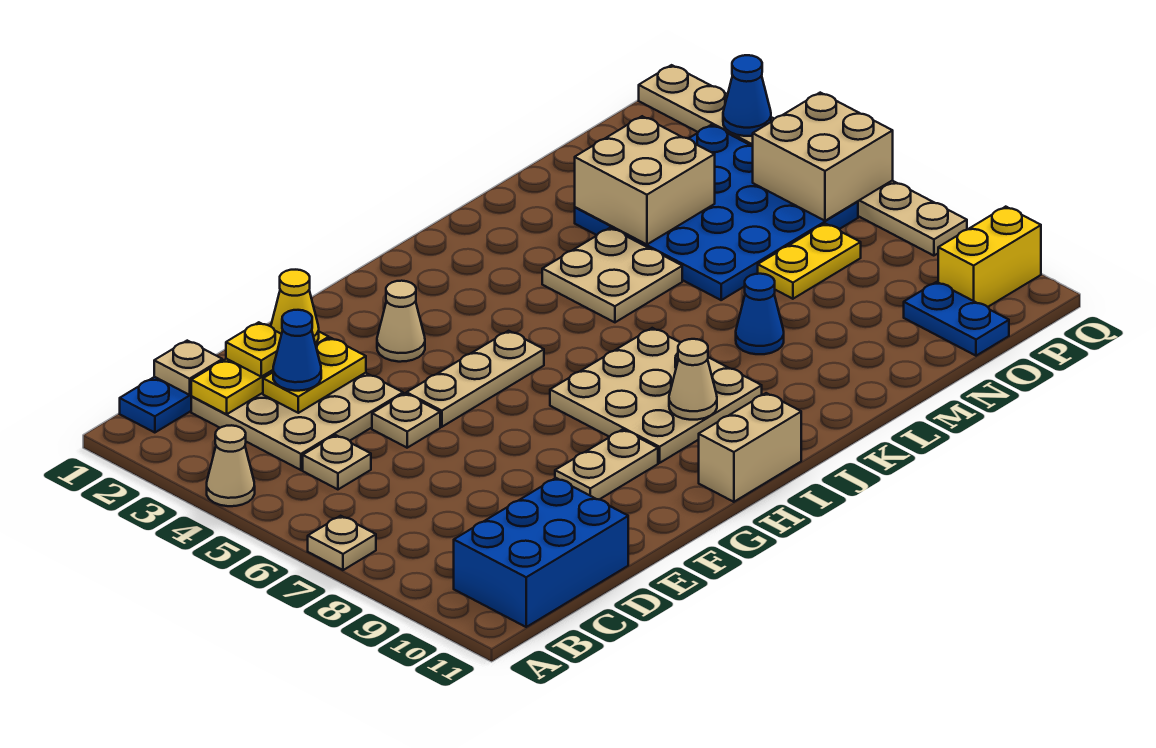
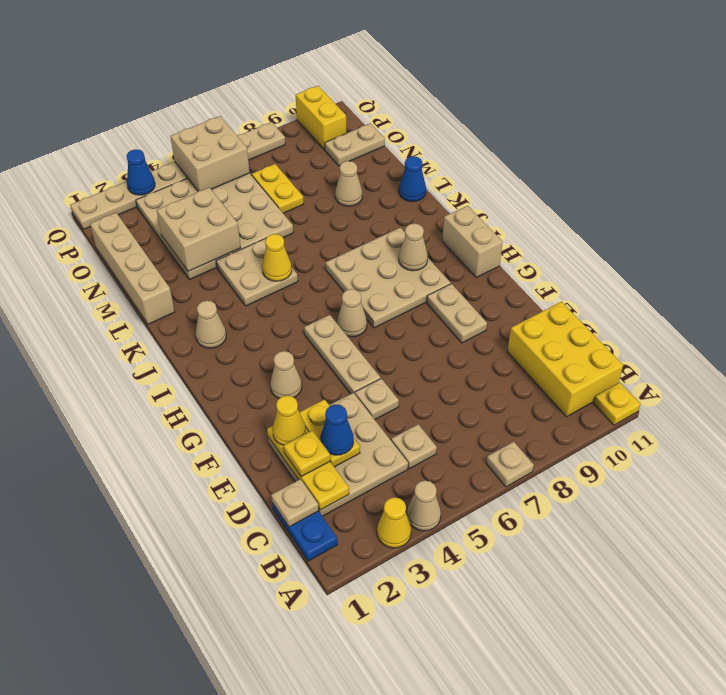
none -> yellow cone A3 level 1
none -> yellow plate A11 level 1
blue brick B10:D11 level 1 -> yellow brick B10:D11 level 1
none -> tan cone H6 level 1
none -> tan cone J2 level 1
none -> yellow cone K5 level 2
none -> tan brick L1:O1 level 1
blue cone L8 level 1 -> blue cone L11 level 1
blue plate M3:P6 level 1 -> tan plate M3:P6 level 1
none -> tan cone M9 level 1
blue plate O10:O11 level 1 -> tan plate O10:O11 level 1

